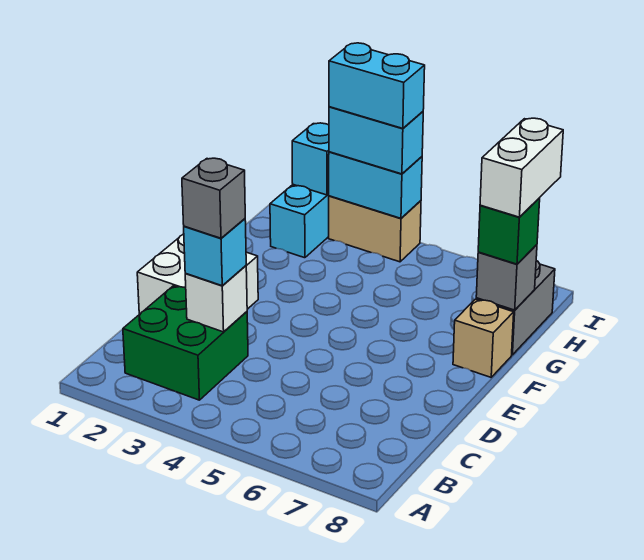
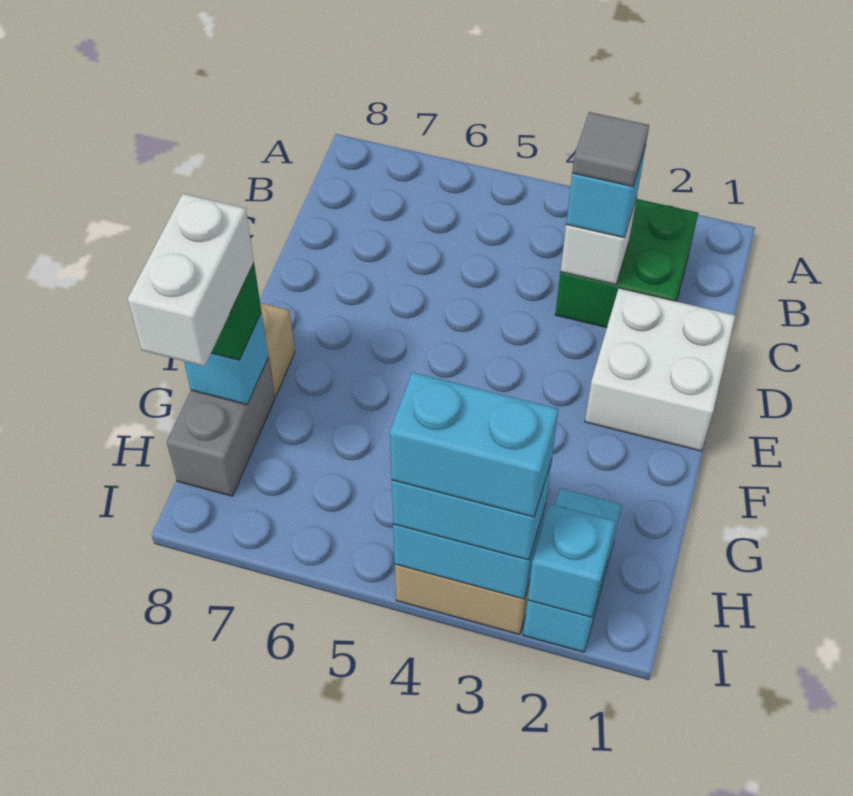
grey brick C3 level 4 -> grey tile C3 level 4
grey brick G8 level 2 -> cyan brick G8 level 2

